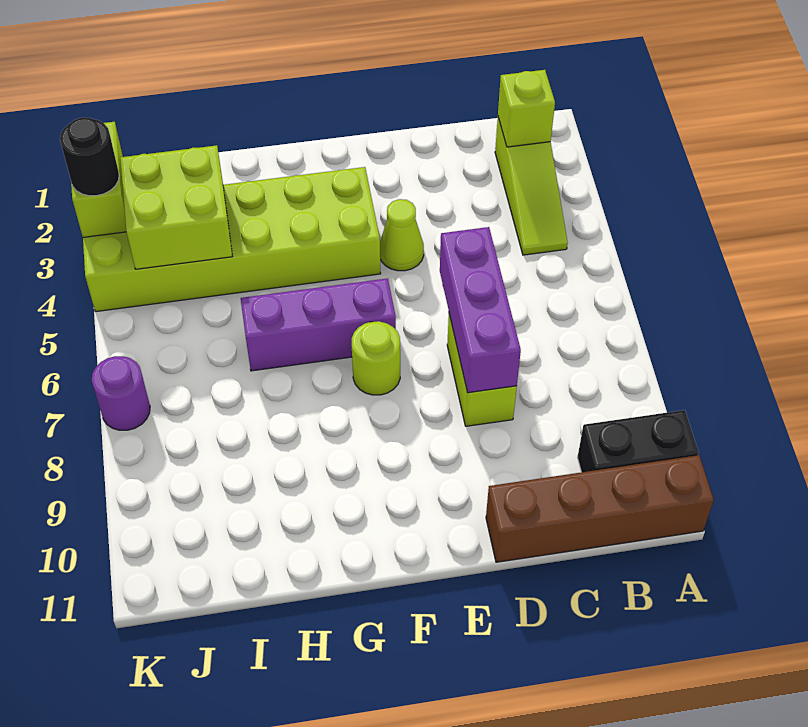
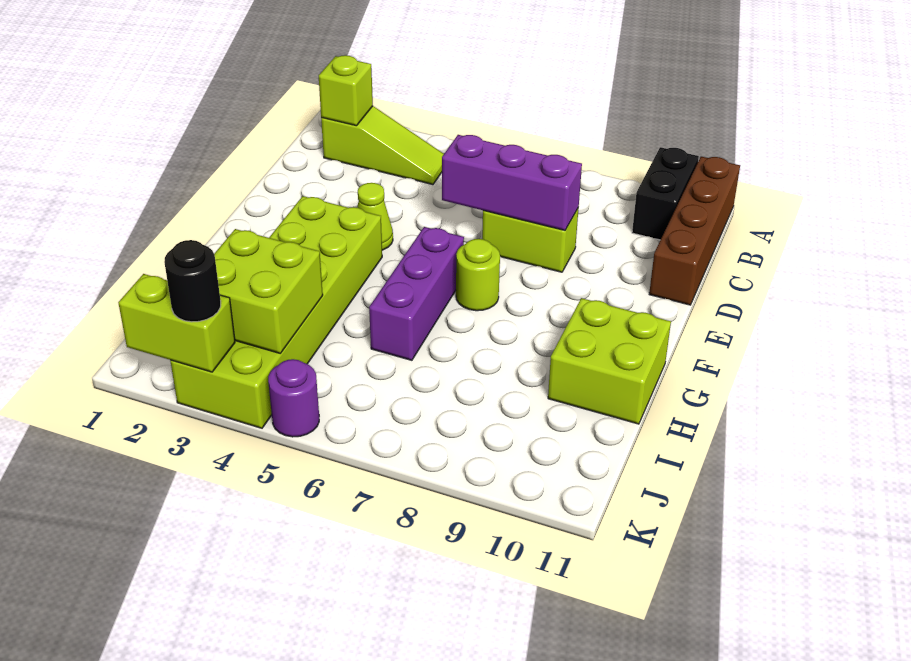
none -> lime brick G10:H11 level 1
purple round brick K7 level 1 -> purple round brick K5 level 1

